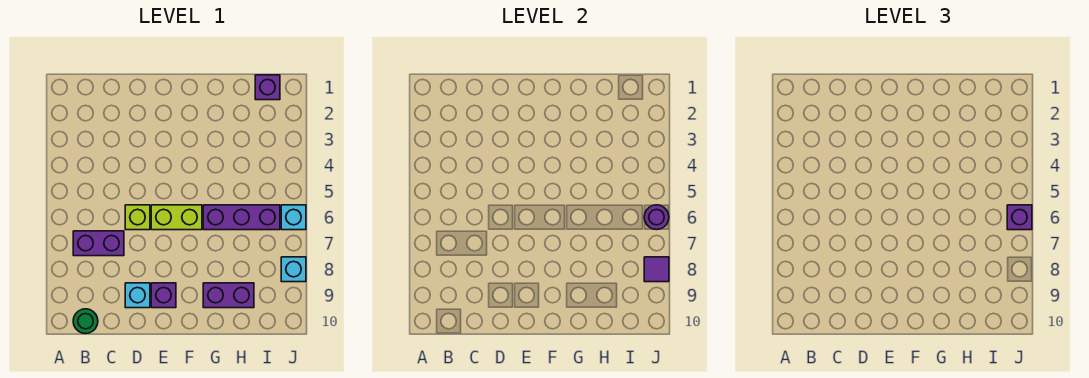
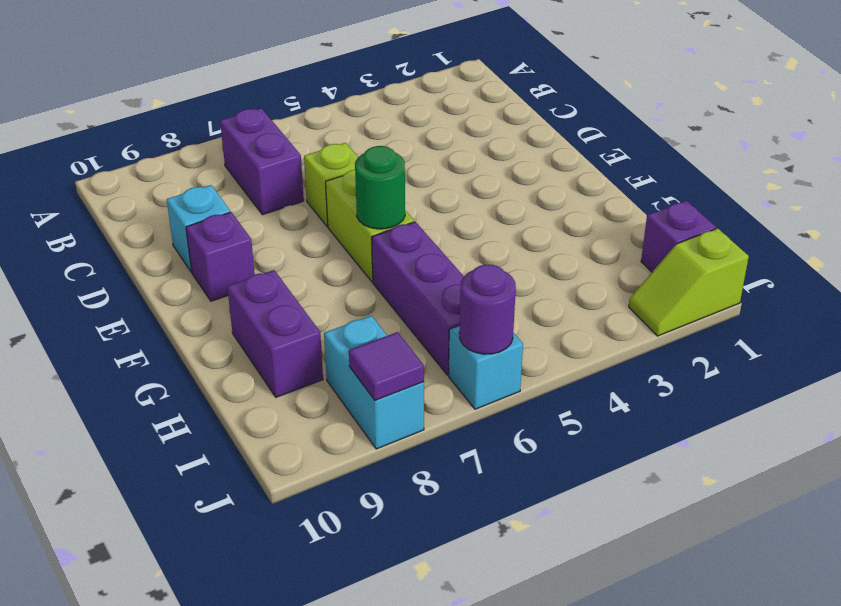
green round brick B10 level 1 -> green round brick F6 level 2
none -> lime slope J1:J2 level 1 top 1
purple brick J6 level 3 -> none
cyan brick J8 level 1 -> cyan brick I8:J8 level 1

